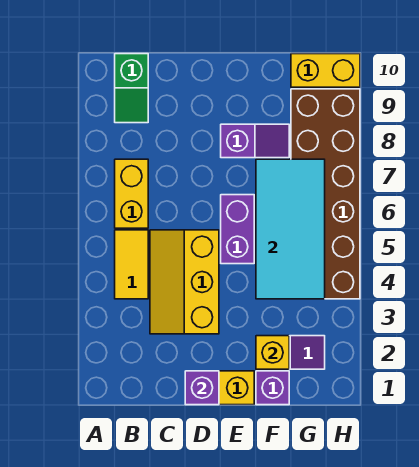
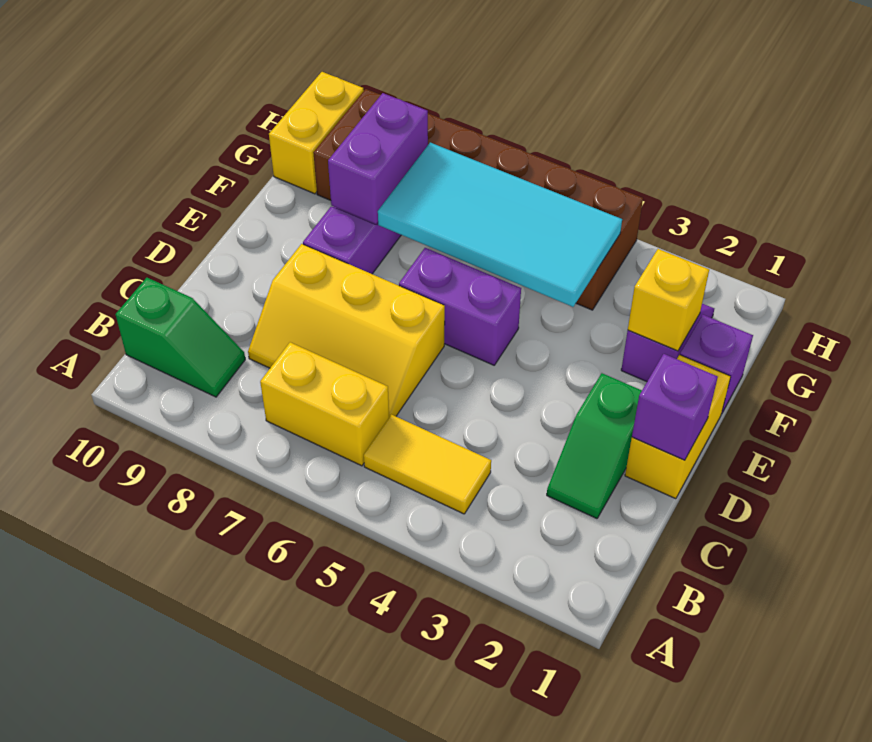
none -> green slope C2:D2 level 1 top D
yellow slope C3:D5 level 1 top D -> yellow slope C6:D8 level 1 top D
none -> purple brick F8:G8 level 2

